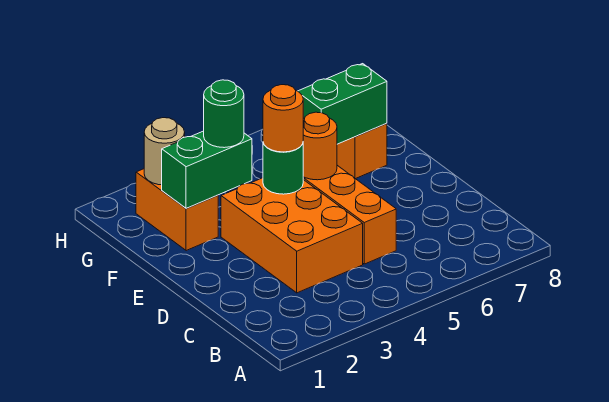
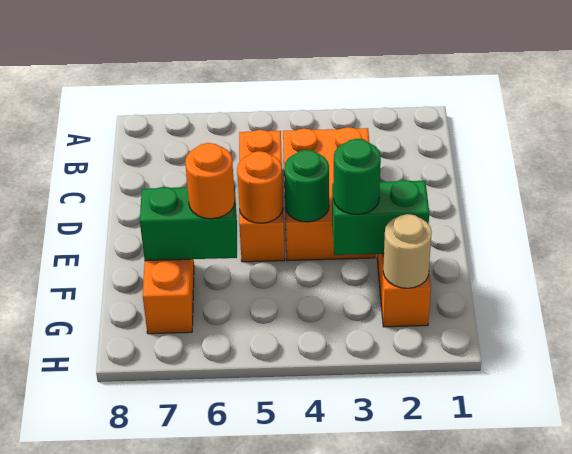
orange round brick E4 level 3 -> orange round brick F6 level 3

